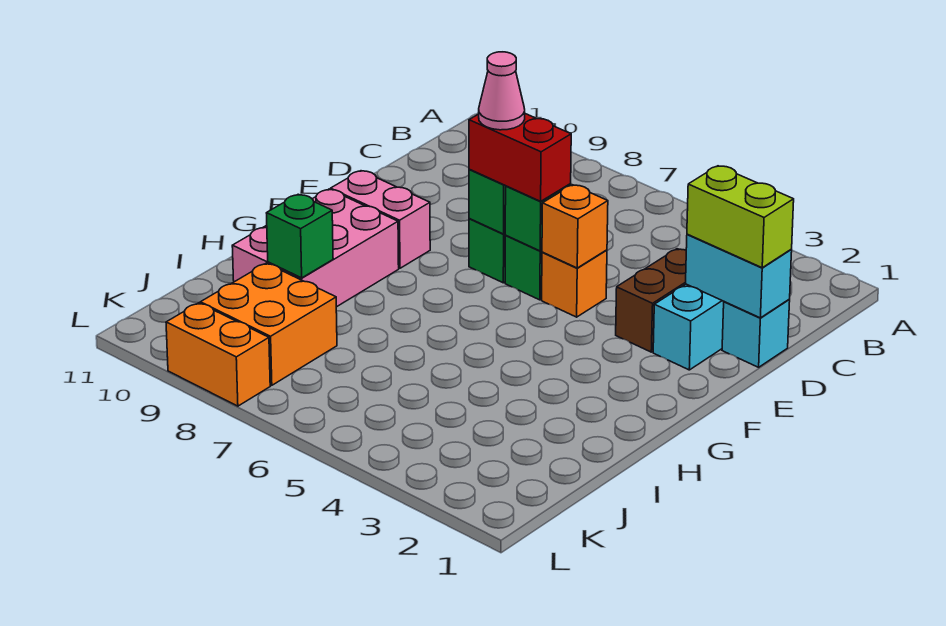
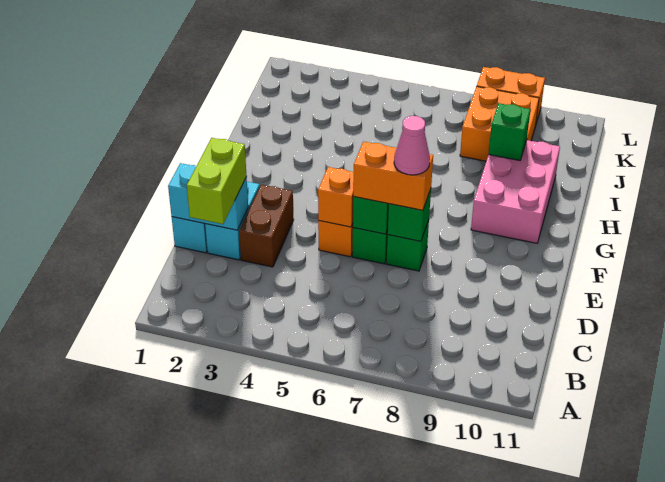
lime brick D1:D2 level 3 -> lime brick C2:D2 level 3
red brick E6:E7 level 3 -> orange brick E6:E7 level 3
pink brick F9:F10 level 1 -> none

